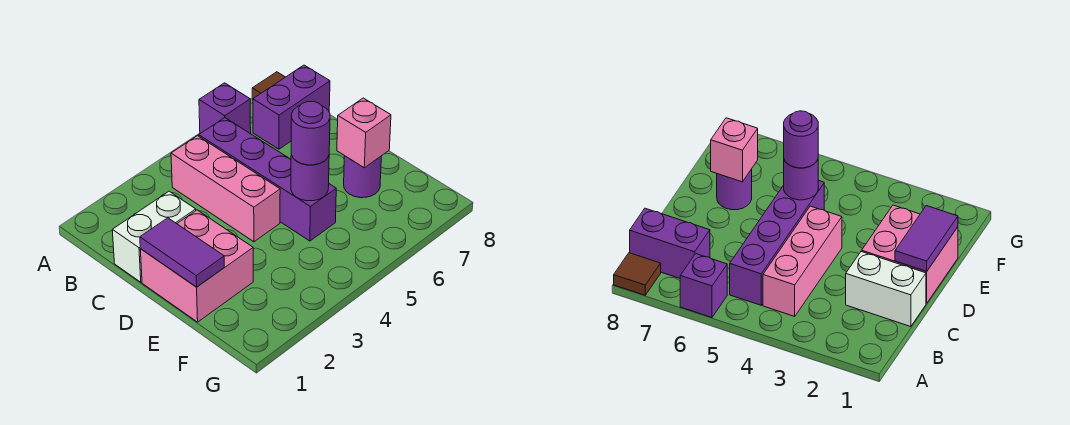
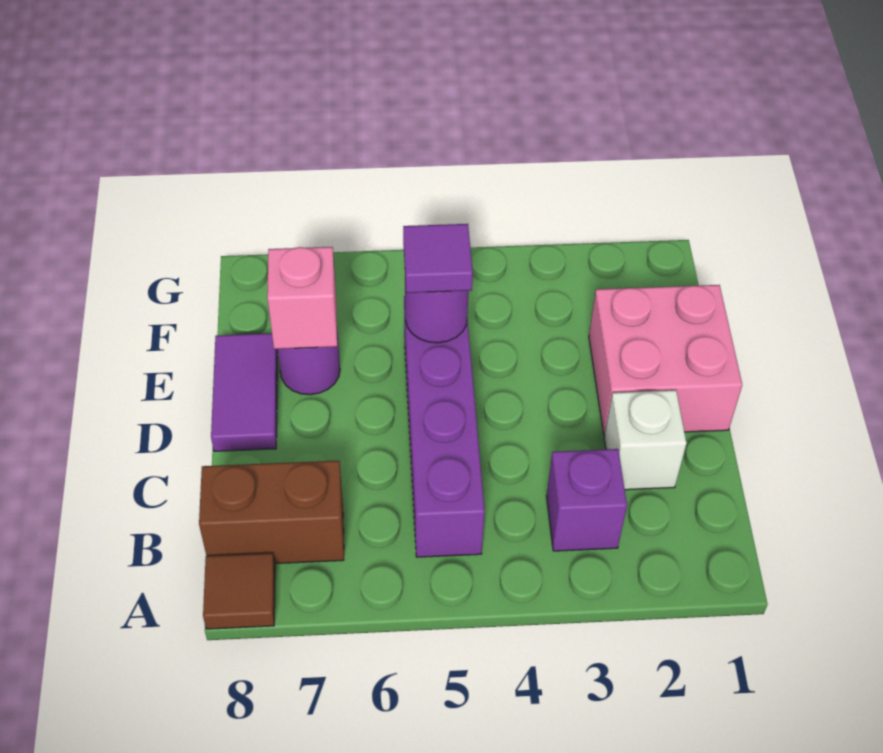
purple brick A6 level 1 -> purple brick B3 level 1
pink brick B4:D4 level 1 -> none
purple brick B7:B8 level 1 -> brown brick B7:B8 level 1
white brick C1:C2 level 1 -> white brick C2 level 1
purple tile D1:E1 level 2 -> purple tile D8:E8 level 1
purple round brick E5 level 3 -> purple tile E5 level 3

